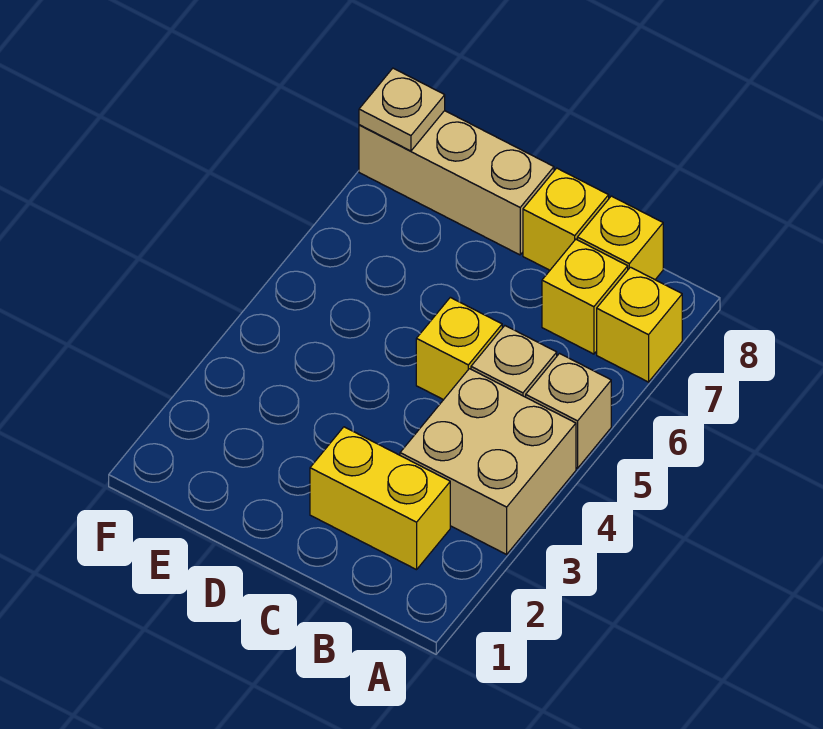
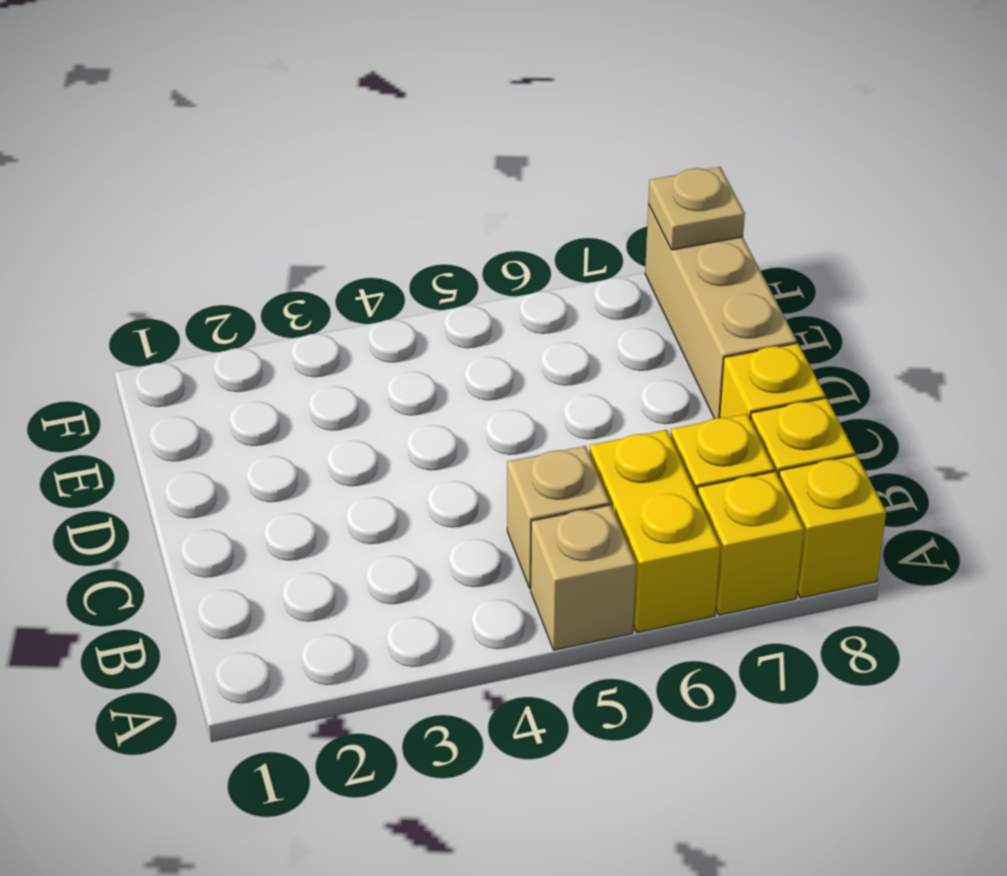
tan brick A3:B4 level 1 -> none
yellow brick B2:C2 level 1 -> yellow brick A6:B6 level 1
yellow brick C5 level 1 -> yellow brick A8 level 1

